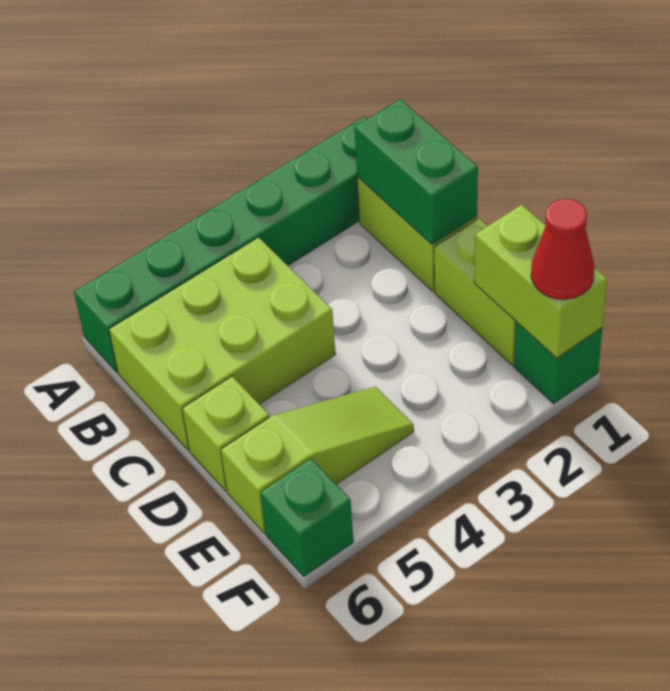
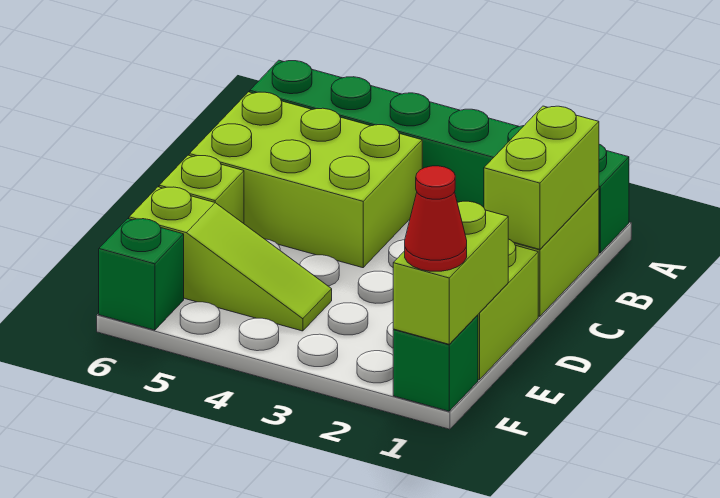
green brick B1:C1 level 2 -> lime brick B1:C1 level 2

